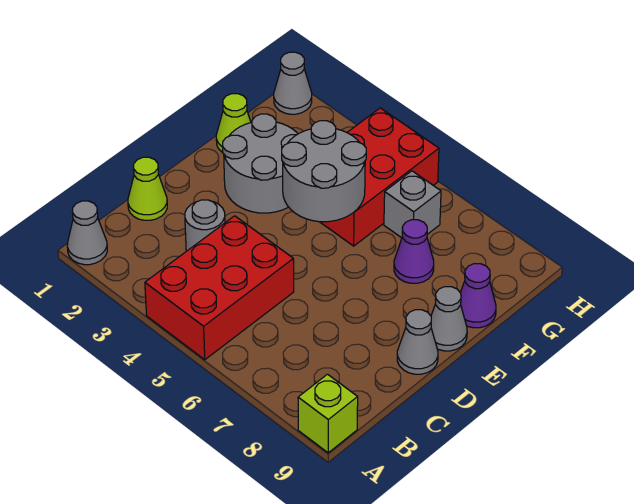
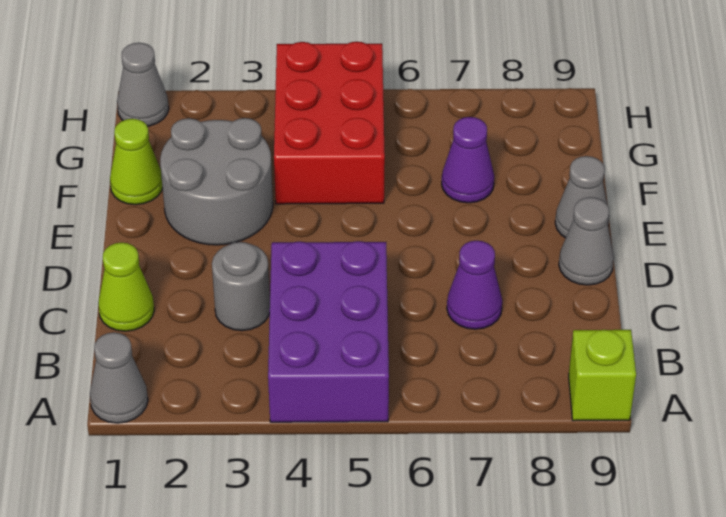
red brick A4:C5 level 1 -> purple brick A4:C5 level 1
grey round brick E4:F5 level 2 -> none
purple cone F9 level 1 -> purple cone C7 level 1
grey brick G6 level 1 -> none

